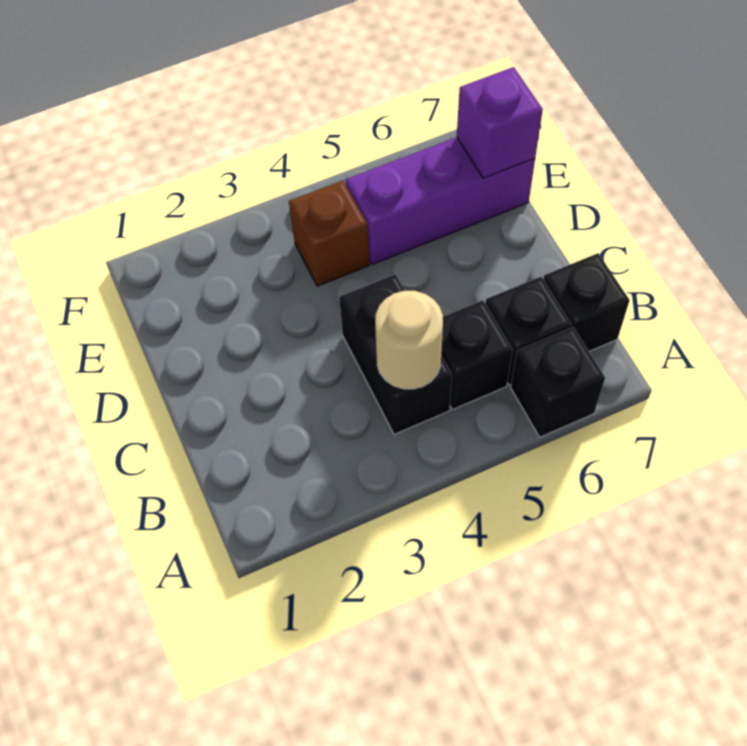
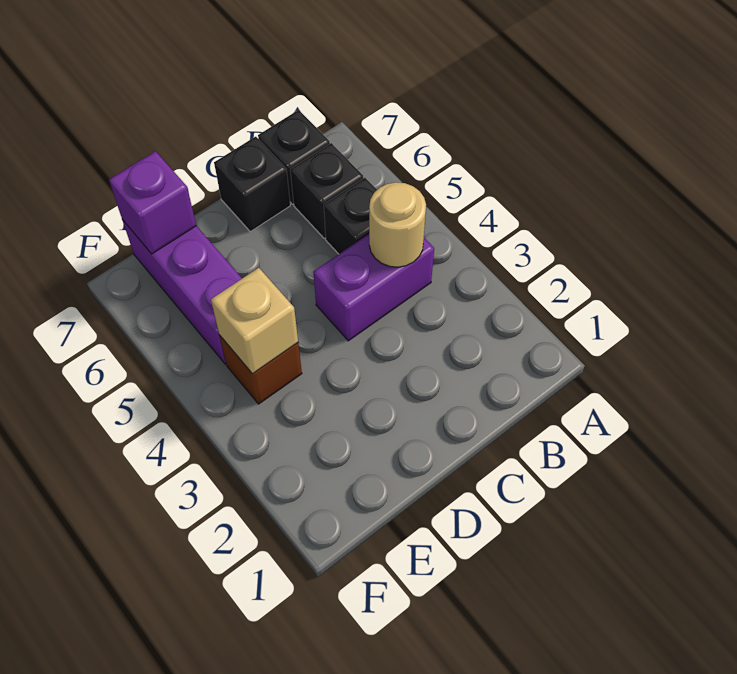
black brick A6 level 1 -> black brick C7 level 1
black brick B4:C4 level 1 -> purple brick B4:C4 level 1
none -> tan brick E4 level 2

